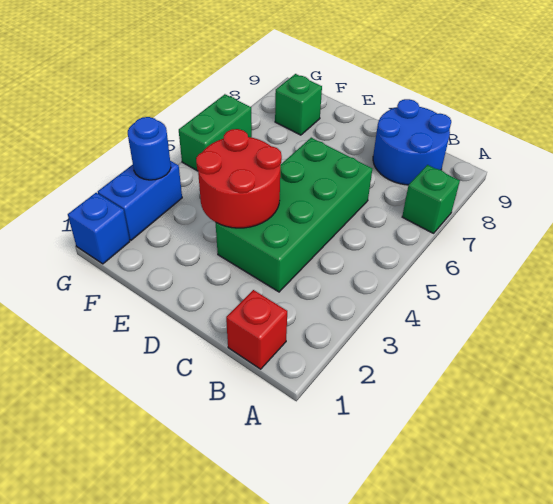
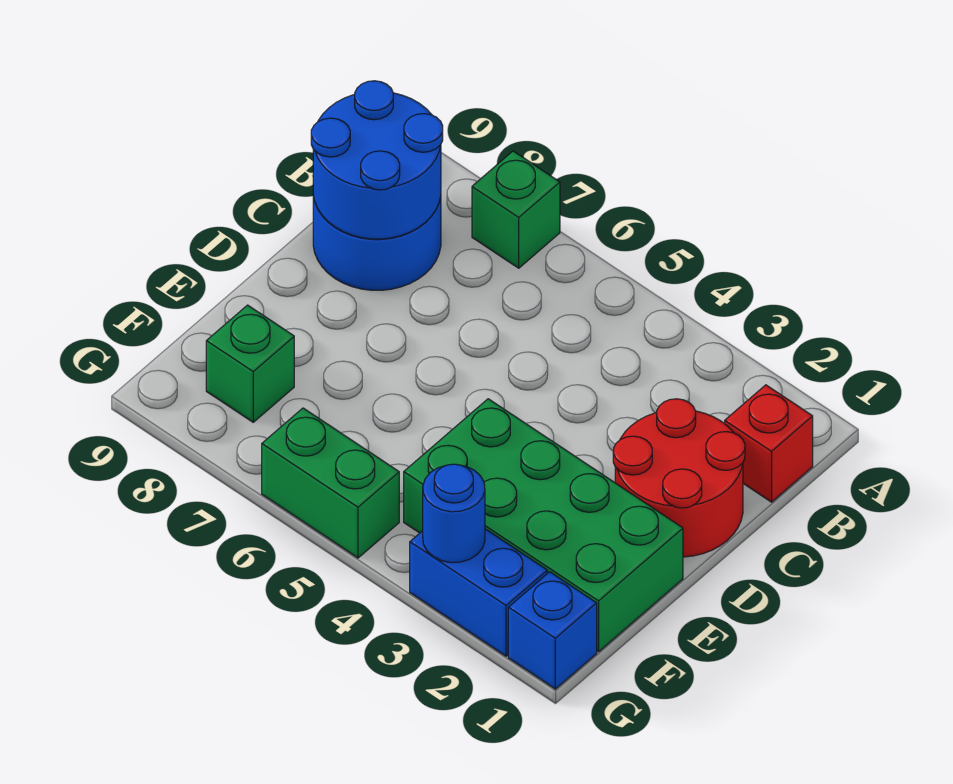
none -> blue round brick B8:C9 level 2
green brick C3:D6 level 1 -> green brick E1:F4 level 1
red round brick D3:E4 level 2 -> red round brick C1:D2 level 1

